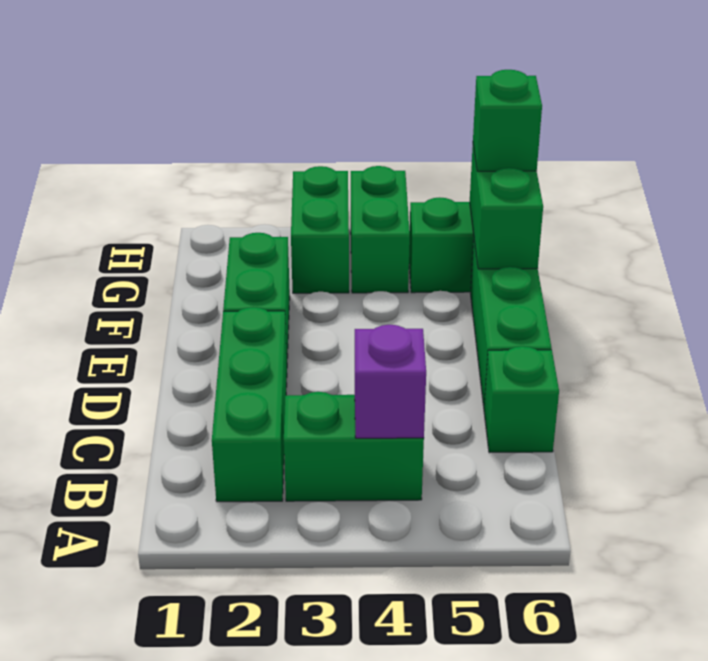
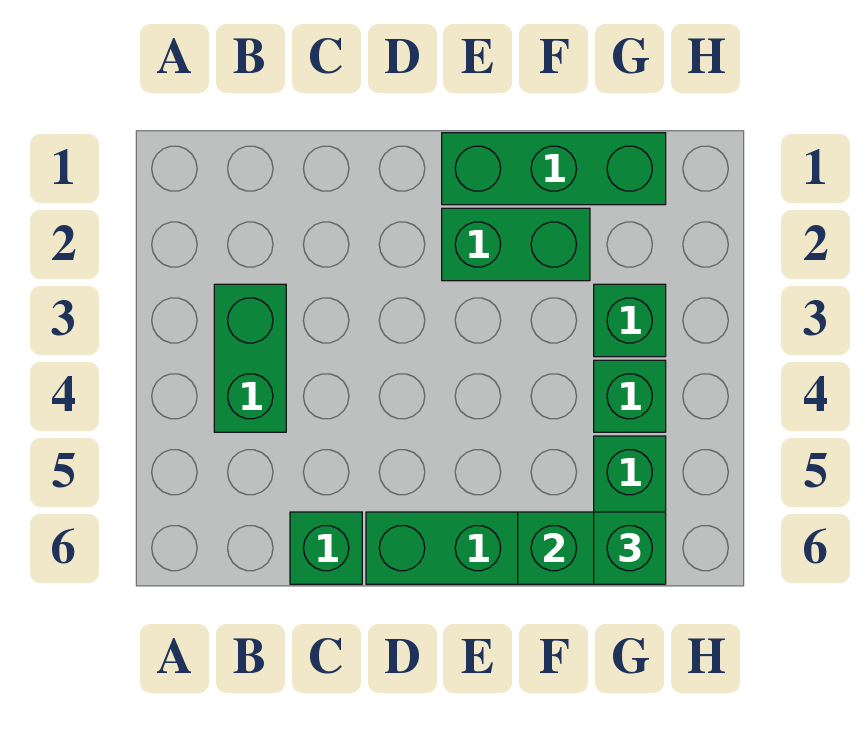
green brick B2:D2 level 1 -> green brick E1:G1 level 1
purple brick B4 level 2 -> none
green brick G3:H3 level 1 -> green brick G3 level 1
green brick G4:H4 level 1 -> green brick G4 level 1

